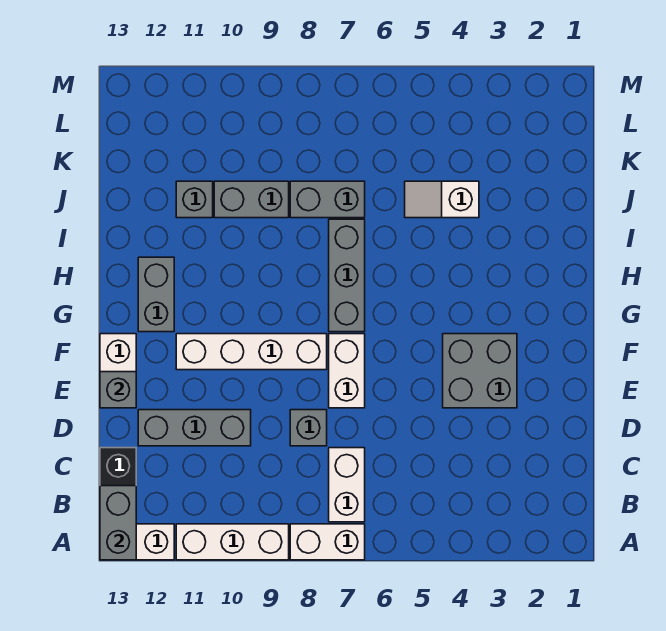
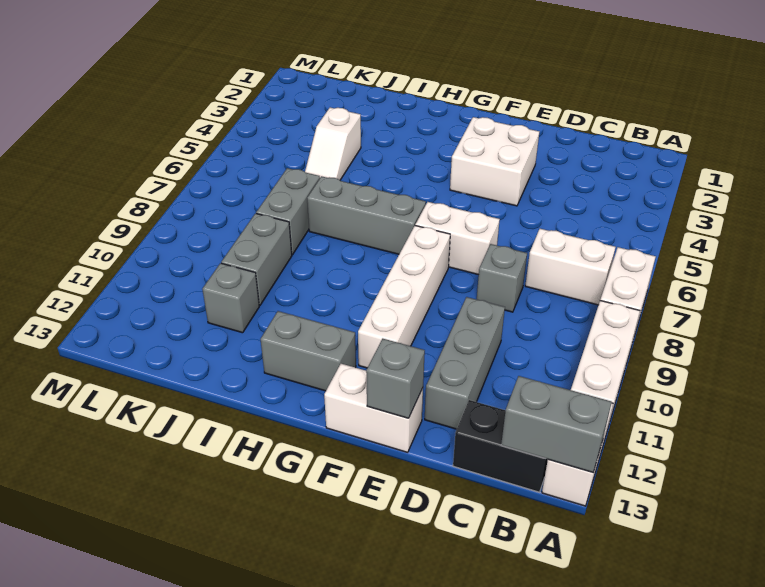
grey brick E3:F4 level 1 -> white brick E3:F4 level 1

